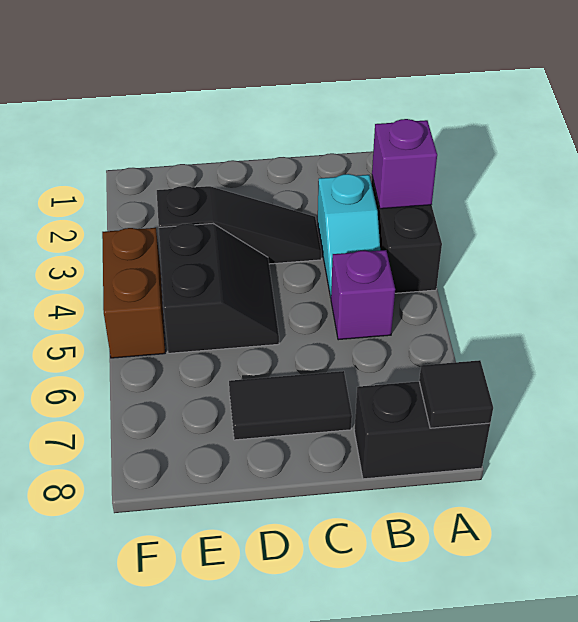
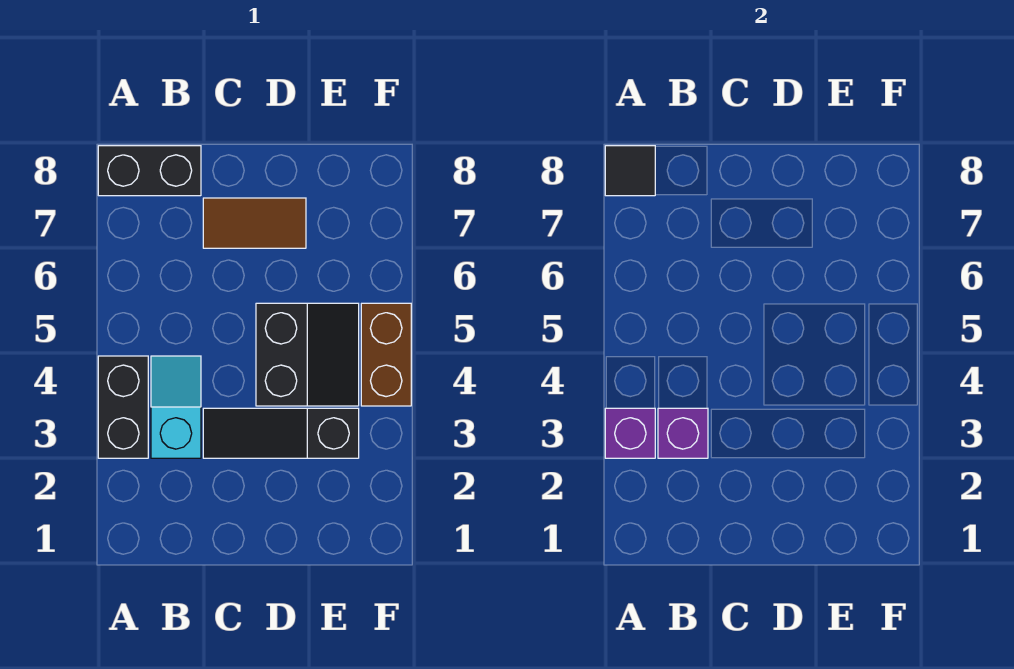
purple brick B5 level 1 -> purple brick B3 level 2
black tile C7:D7 level 1 -> brown tile C7:D7 level 1
black slope D4:E5 level 1 top E -> black slope D4:E5 level 1 top D

